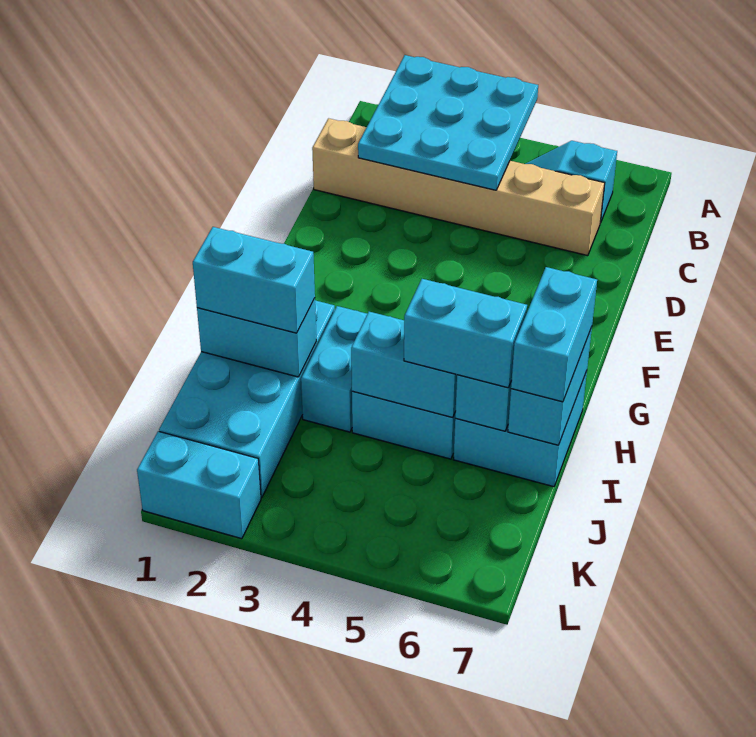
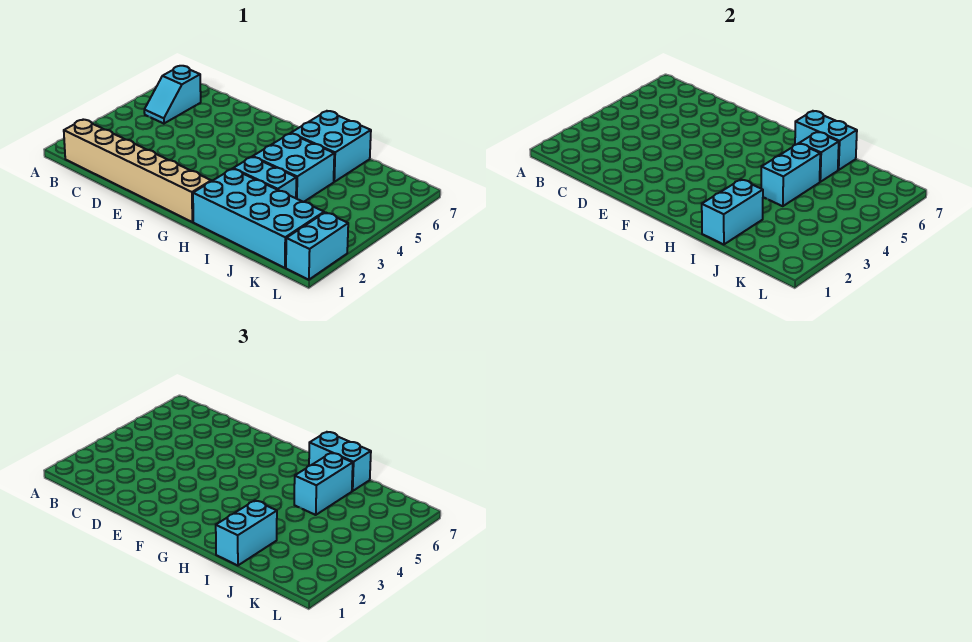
cyan plate A2:C4 level 2 -> none
tan brick C1:C6 level 1 -> tan brick B1:G1 level 1

